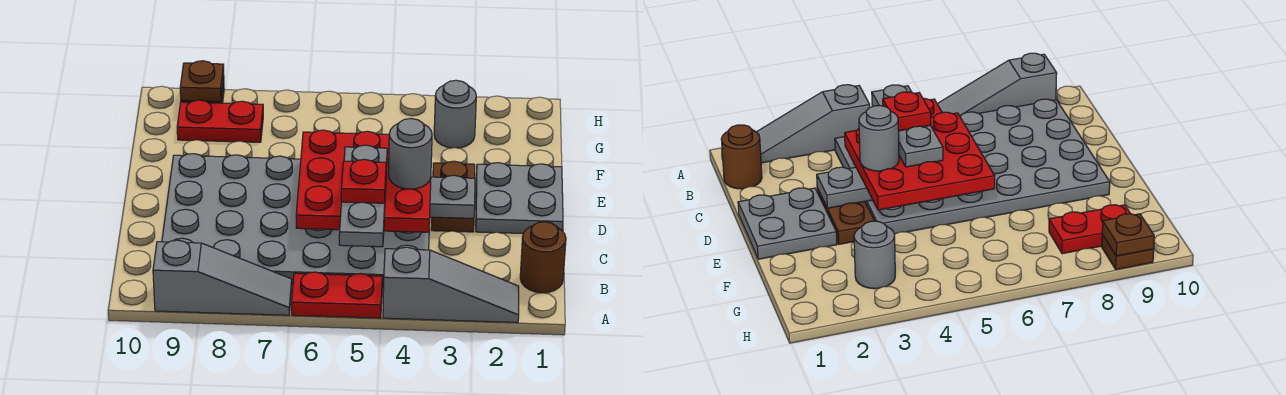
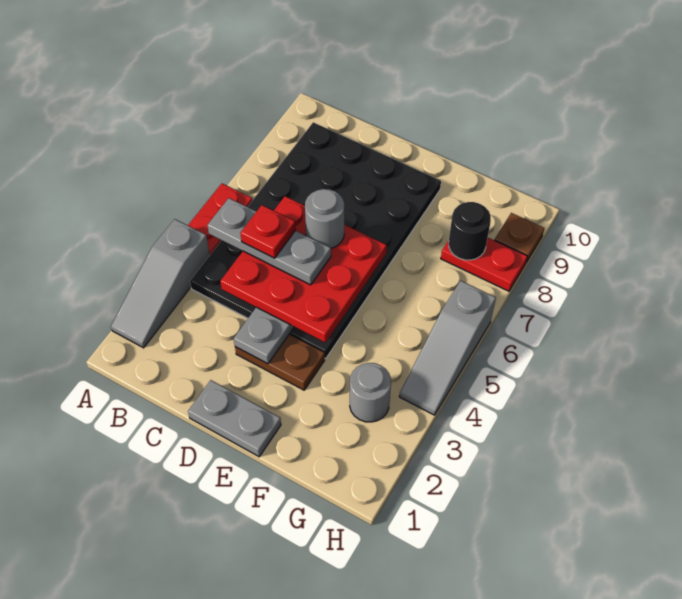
grey slope A7:A9 level 1 top 9 -> grey slope H4:H6 level 1 top 6
brown round brick B1 level 1 -> none
grey plate B4:E9 level 1 -> black plate B4:E9 level 1
grey plate D1:E2 level 1 -> grey plate D1:E1 level 1
grey round brick D4 level 4 -> grey round brick D6 level 4
red plate G8:G9 level 1 -> red plate G8:H8 level 1
none -> black round brick G8 level 2
brown plate H9 level 2 -> none

